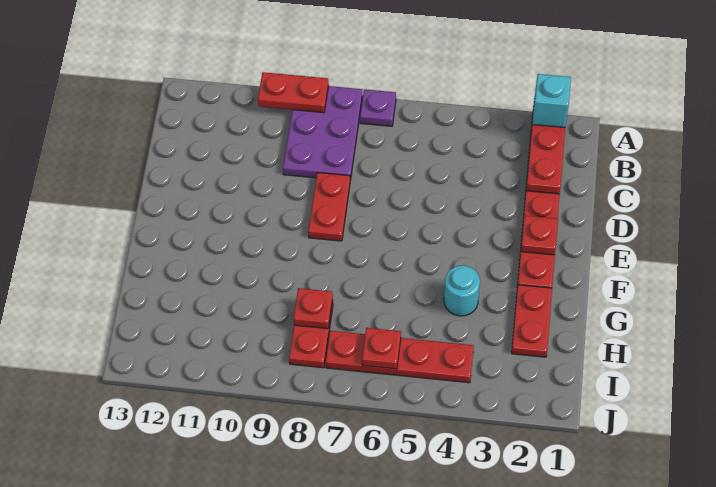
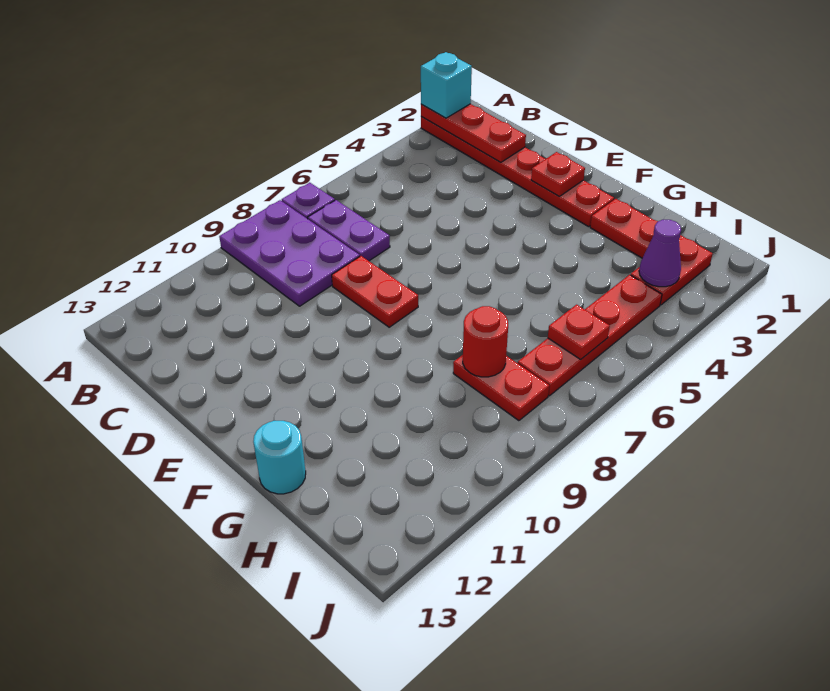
red plate A9:A10 level 2 -> red plate I2:I3 level 1
none -> purple plate B7:C7 level 1
cyan round brick G4 level 1 -> cyan round brick G13 level 1
red plate H8 level 2 -> red round brick H8 level 2
none -> purple cone I3 level 2

